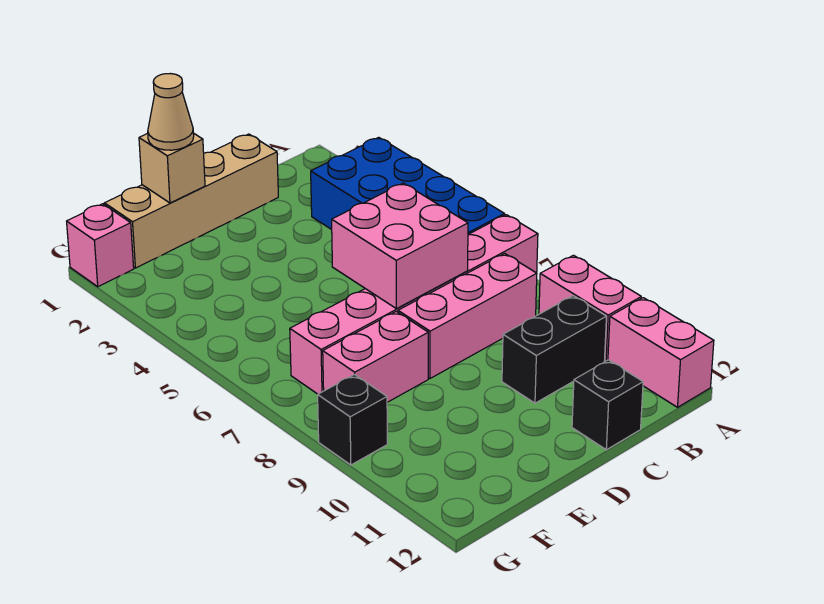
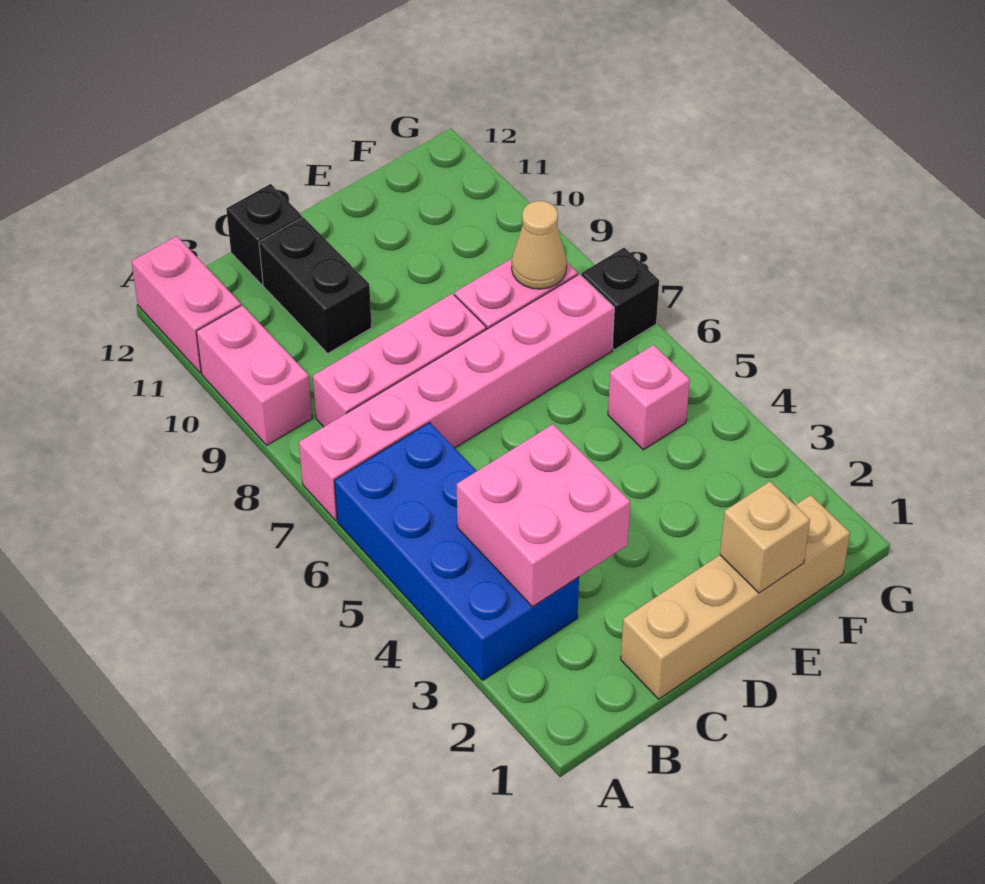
black brick B10:C10 level 1 -> black brick C10:C11 level 1
pink brick C6:D7 level 2 -> pink brick B3:C4 level 2
tan cone E1 level 3 -> tan cone F8 level 2
pink brick G1 level 1 -> pink brick F5 level 1
black brick G9 level 1 -> black brick G7 level 1

